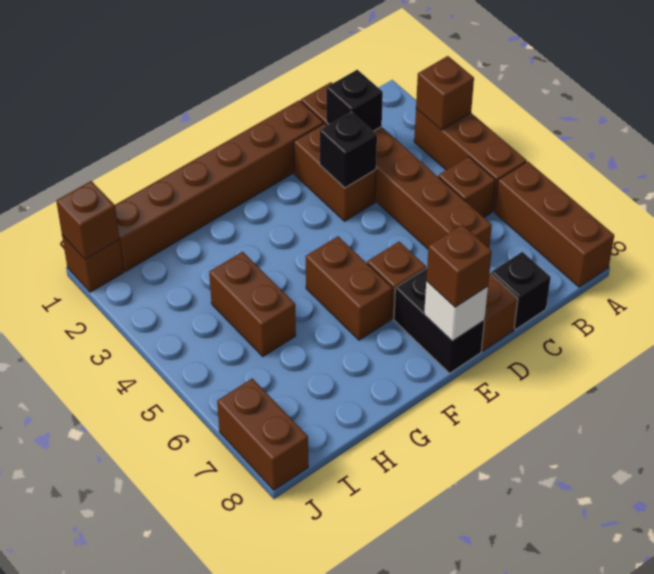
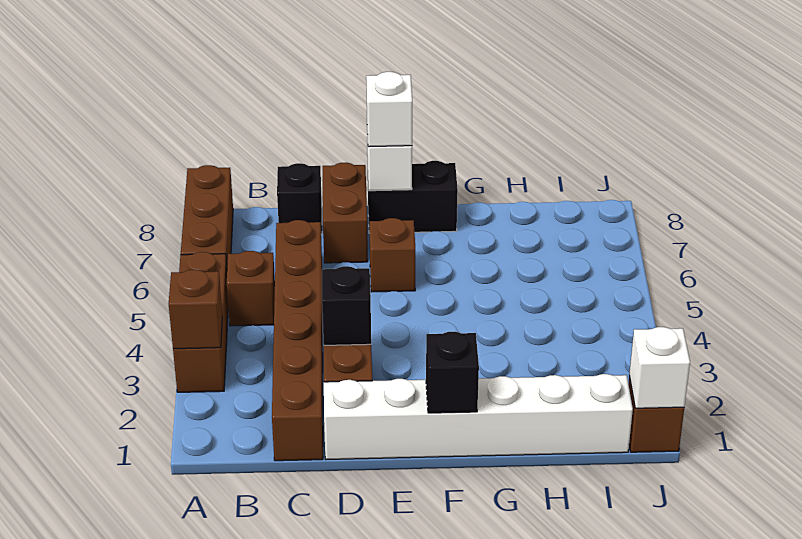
black brick C2 level 2 -> black brick F1 level 2
brown brick D1:I1 level 1 -> white brick D1:I1 level 1
black brick E7:E8 level 1 -> black brick E8:F8 level 1
brown brick E8 level 3 -> white brick E8 level 3
brown brick F5:F6 level 1 -> none
brown brick H4:H5 level 1 -> none
brown brick J1 level 2 -> white brick J1 level 2
brown brick J7:J8 level 1 -> none

